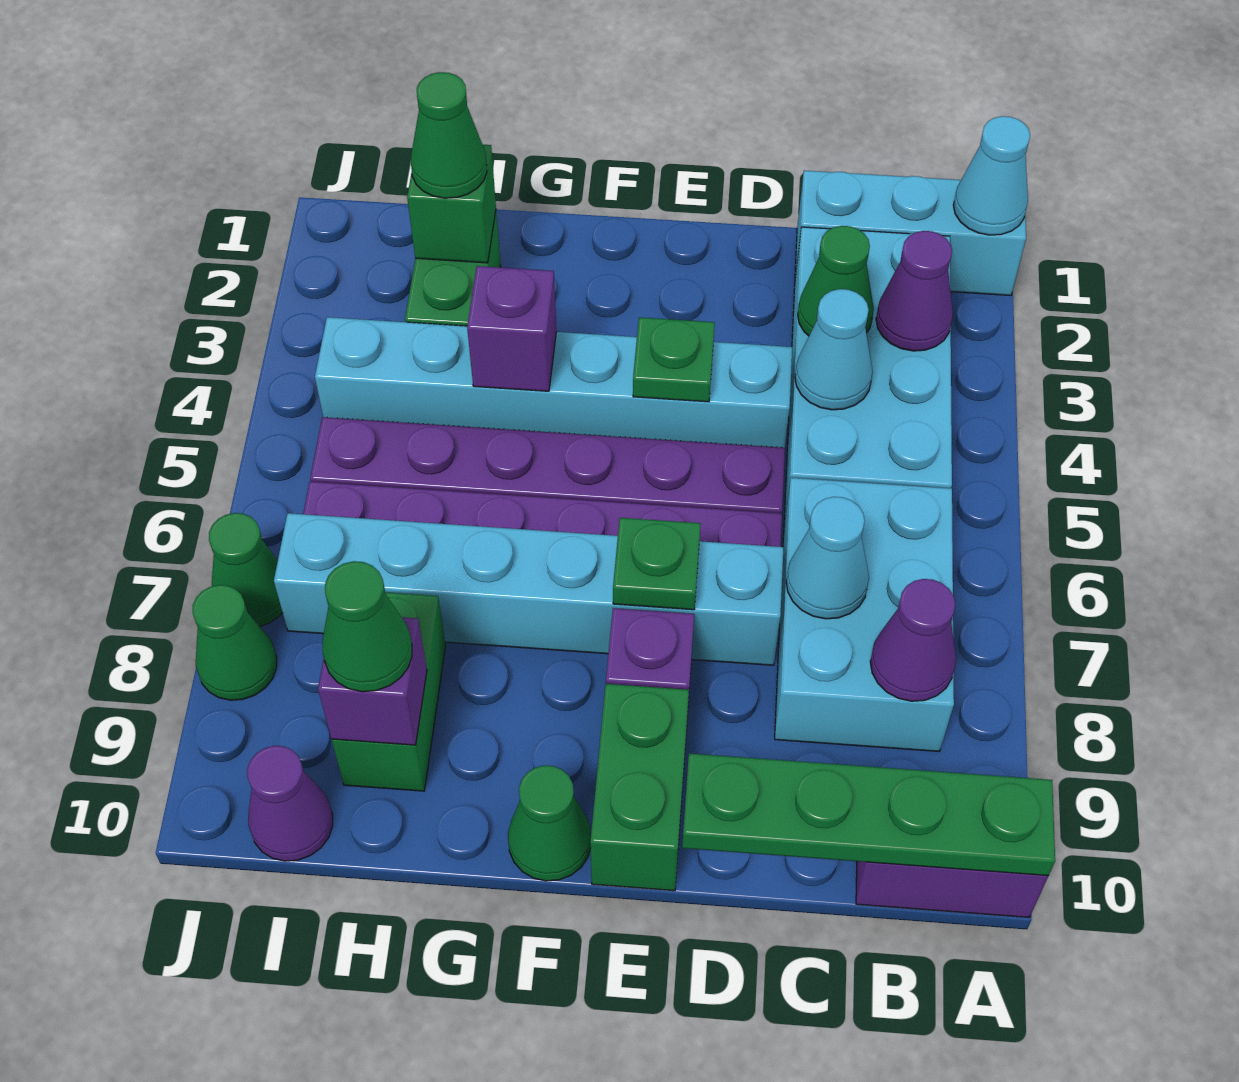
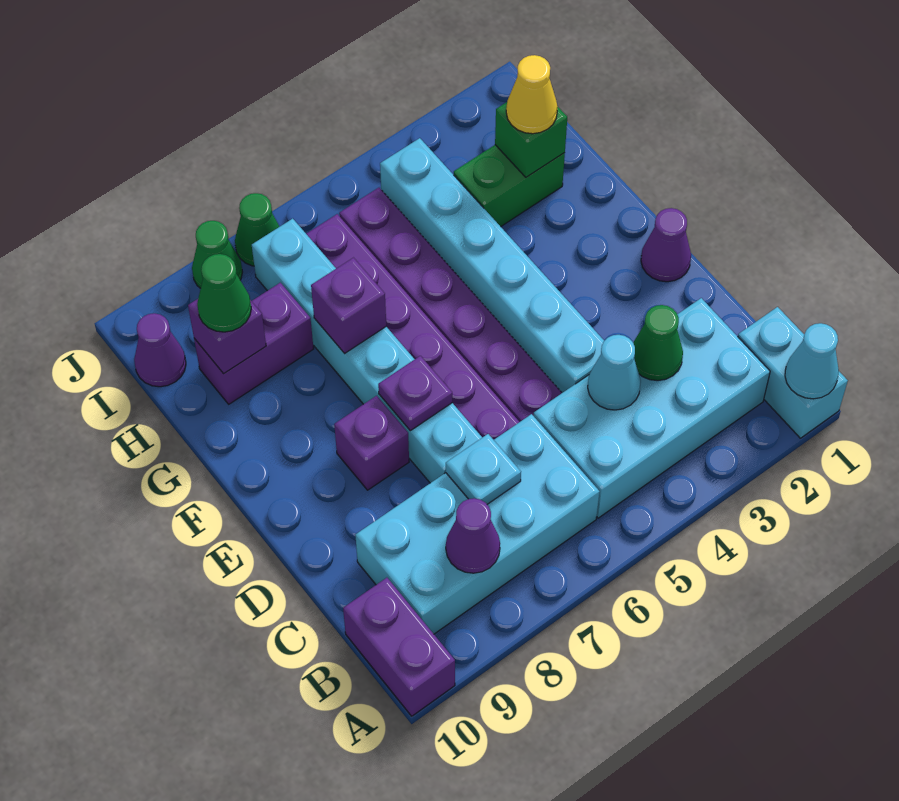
cyan brick A1:C1 level 1 -> cyan brick A1:B1 level 1
green plate A10:D10 level 2 -> none
purple cone B3 level 2 -> purple cone E1 level 1
cyan brick B6:C8 level 1 -> cyan brick B6:C9 level 1
cyan cone C7 level 2 -> cyan plate C7 level 2
green plate E4 level 2 -> none
green plate E7 level 2 -> purple plate E7 level 2
green brick E9:E10 level 1 -> none
green cone F10 level 1 -> none
purple brick G4 level 2 -> purple brick G7 level 2
green cone H2 level 3 -> yellow cone H2 level 3
green brick H8:H9 level 1 -> purple brick H8:H9 level 1

